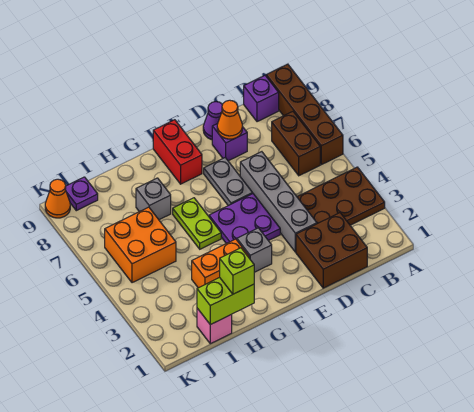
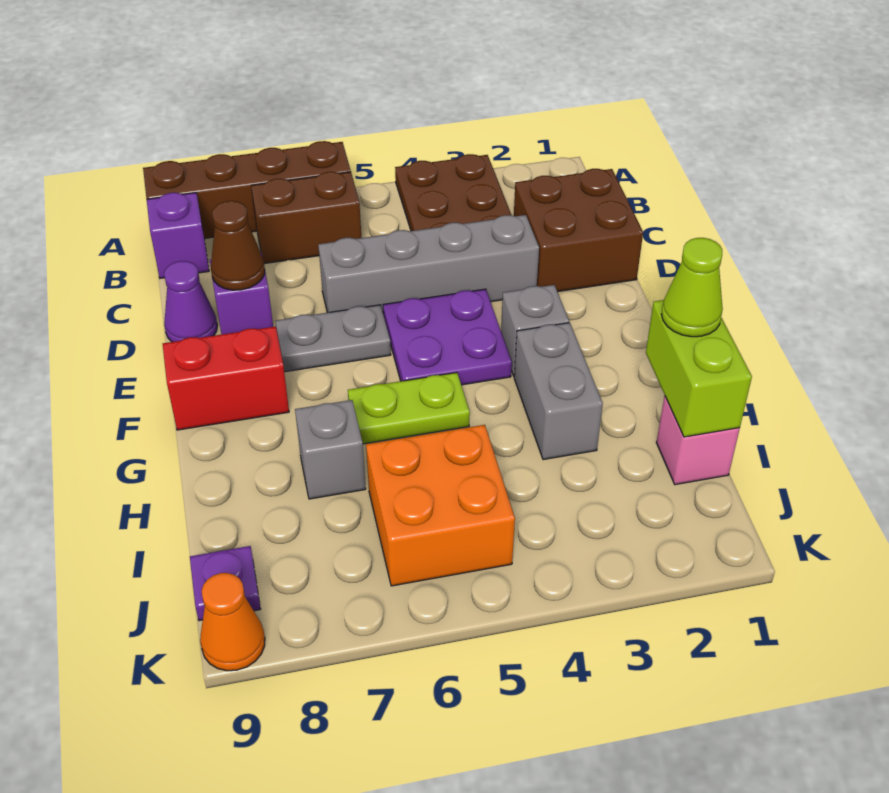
orange cone D8 level 2 -> brown cone D8 level 2
orange brick G3:H3 level 1 -> grey brick G3:H3 level 1
lime brick H1 level 3 -> lime cone H1 level 3

